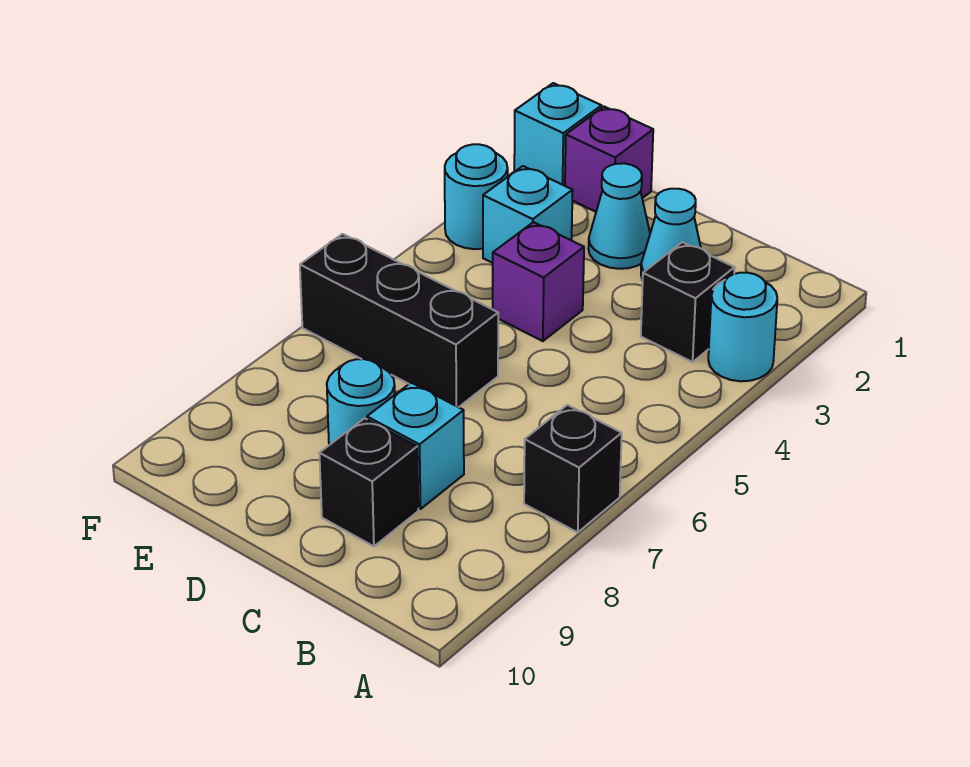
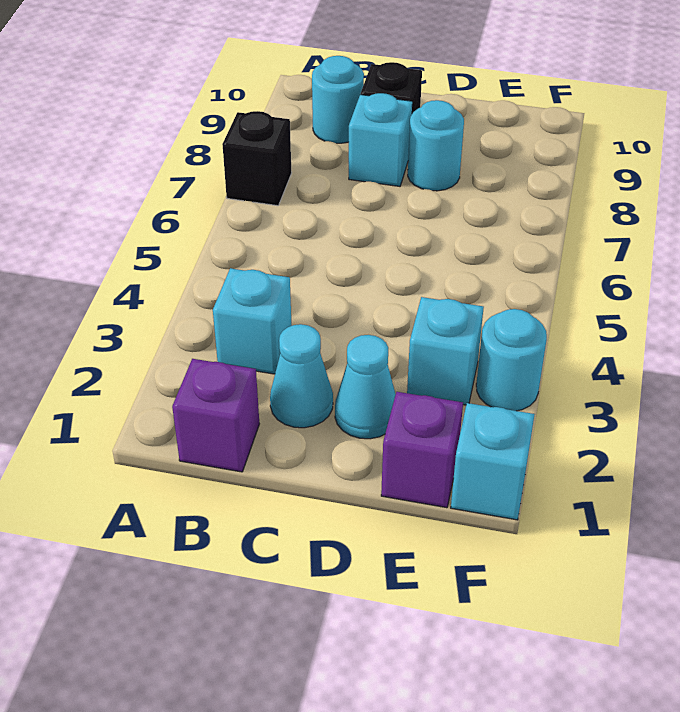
cyan round brick A3 level 1 -> cyan round brick B9 level 1
black brick B3 level 1 -> cyan brick B3 level 1
purple brick D4 level 1 -> purple brick B1 level 1
black brick D6:F6 level 1 -> none

